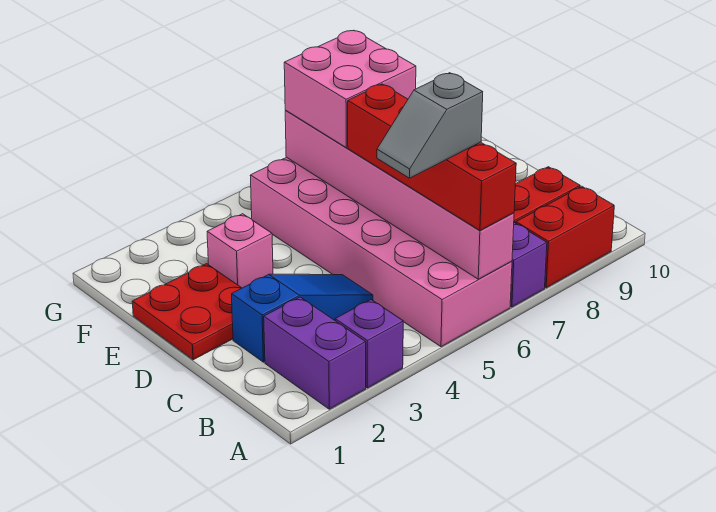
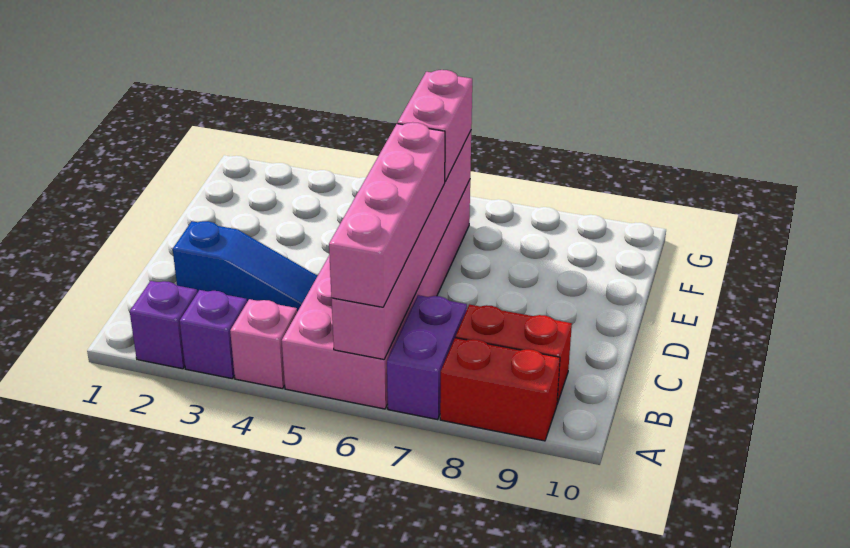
purple brick A2:B2 level 1 -> purple brick A2 level 1
red brick A6:D6 level 3 -> pink brick A6:D6 level 3
grey slope B5:B6 level 4 top 6 -> none
red plate D1:E2 level 1 -> none
pink brick E3 level 1 -> pink brick A4 level 1
pink brick E6:F7 level 3 -> pink brick E6:F6 level 3

